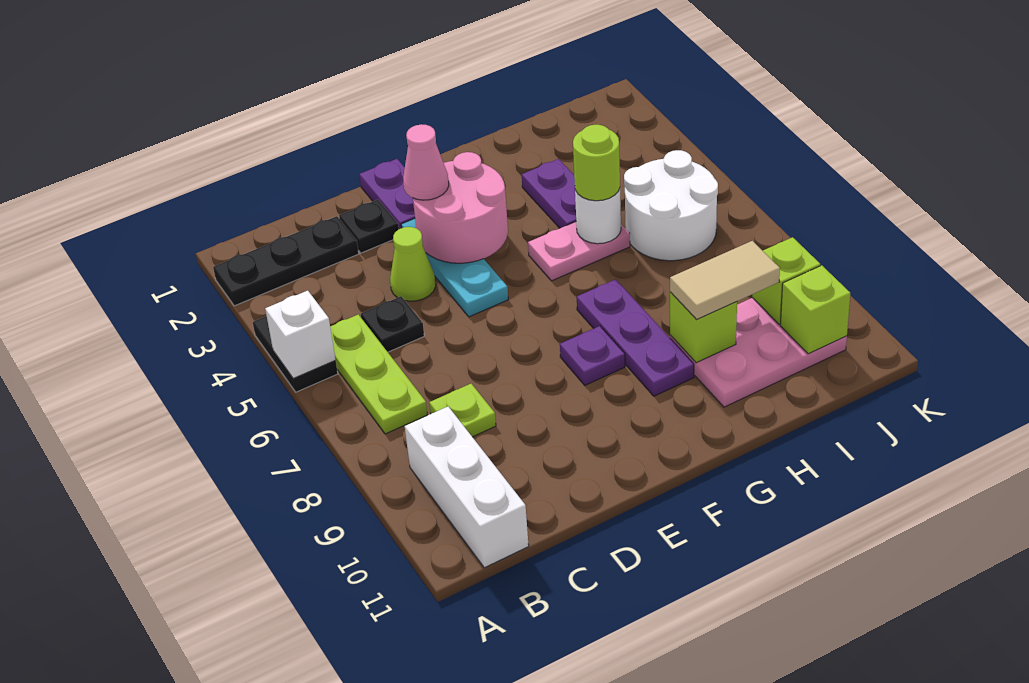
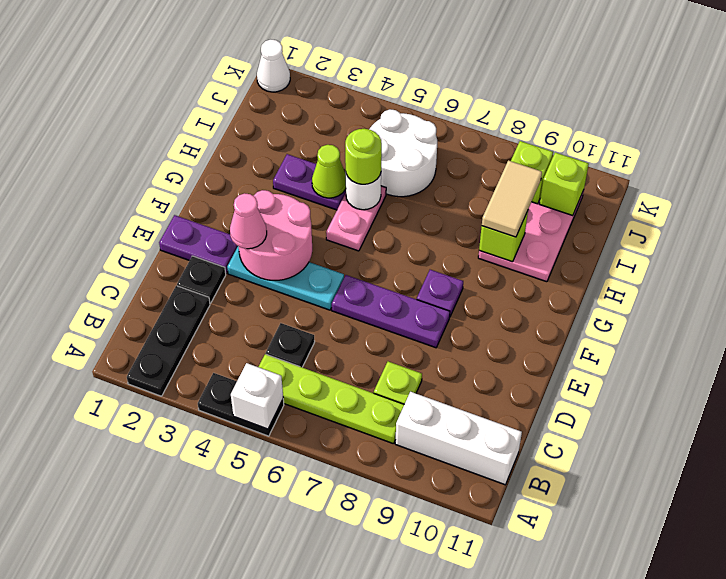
lime plate B5:B7 level 1 -> lime plate B5:B8 level 1
lime cone D4 level 1 -> lime cone H4 level 2
purple plate G7:G9 level 1 -> purple plate E6:E8 level 1
none -> white cone K1 level 1

